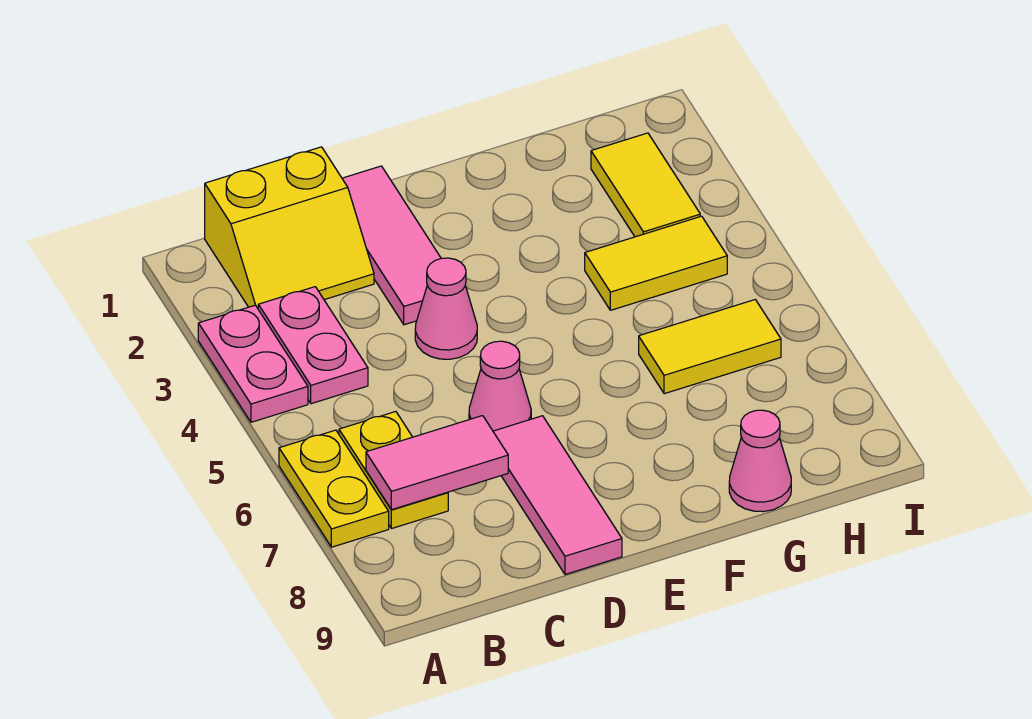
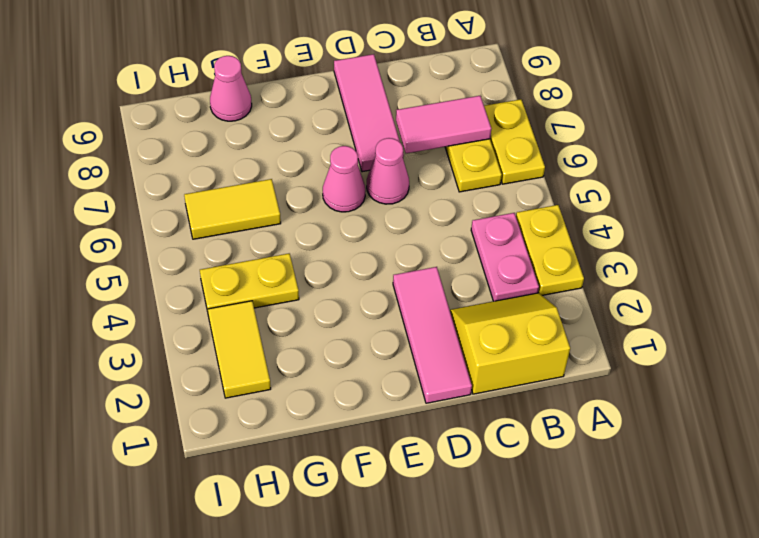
pink plate A3:A4 level 1 -> yellow plate A3:A4 level 1
pink cone D4 level 1 -> pink cone E6 level 1
yellow tile G4:H4 level 1 -> yellow plate G4:H4 level 1

